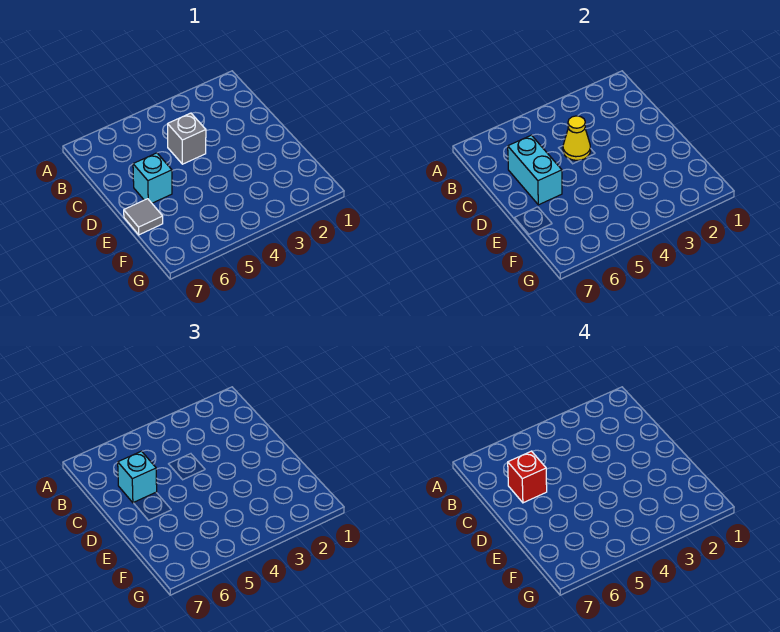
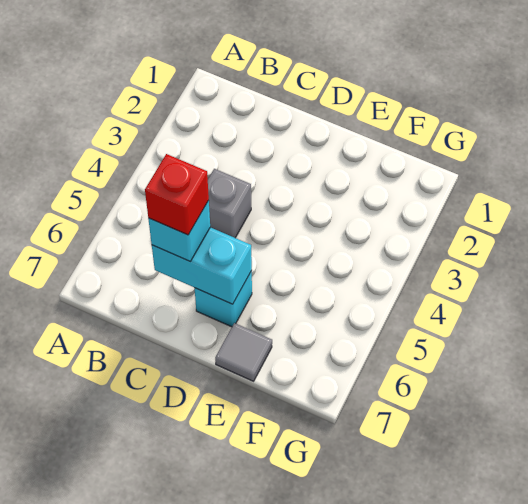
yellow cone C4 level 2 -> none

